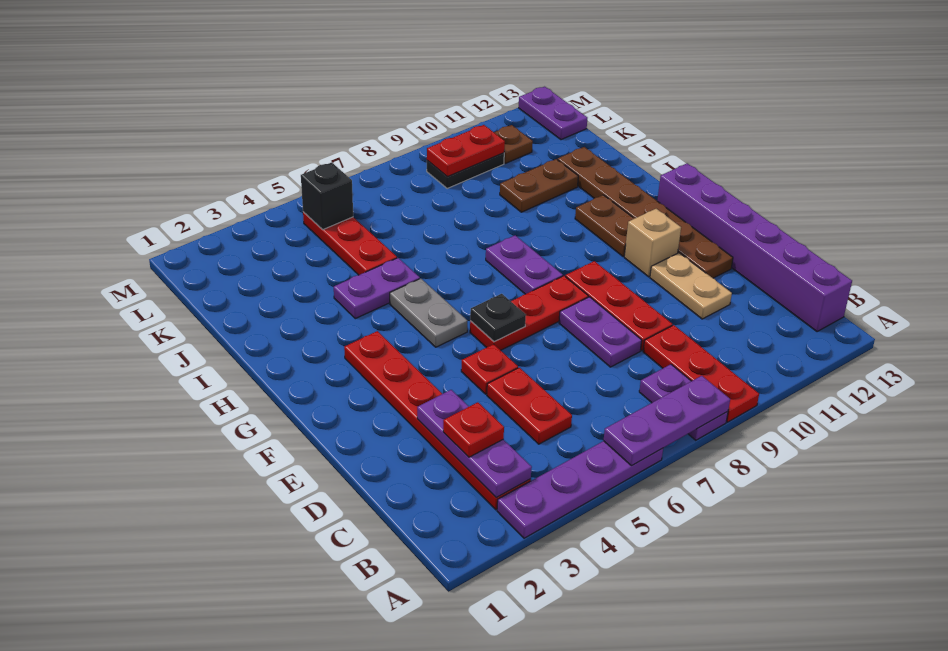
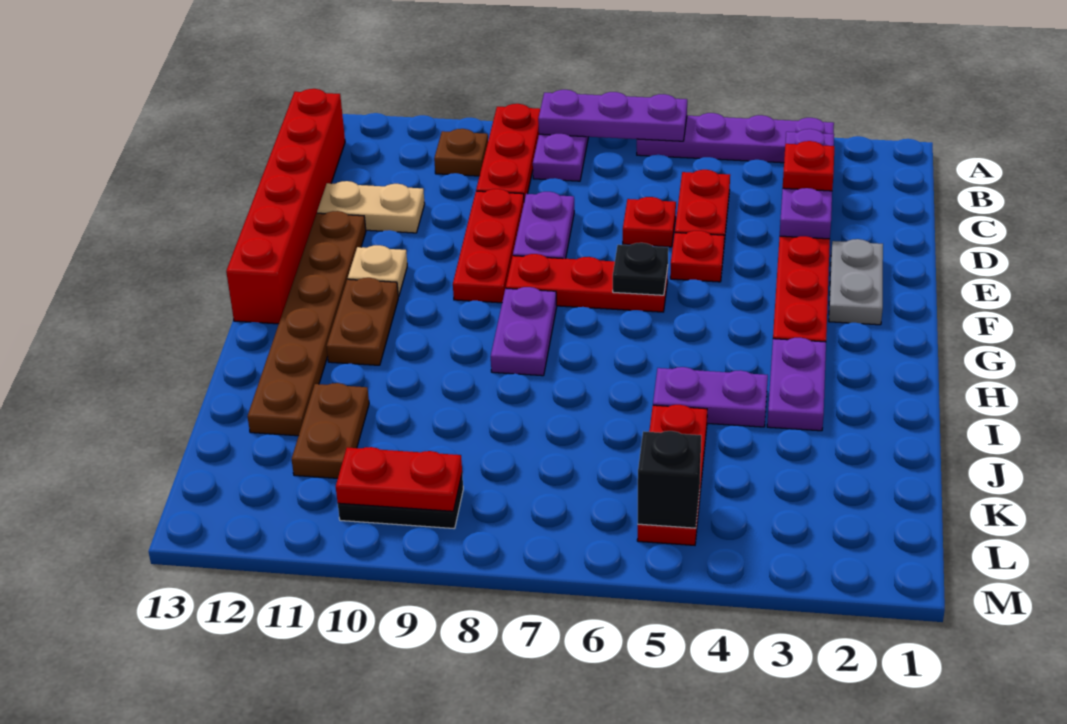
purple brick B13:G13 level 1 -> red brick B13:G13 level 1
none -> red plate D6 level 1
tan plate D11:E11 level 1 -> tan plate D11:D12 level 1
tan brick F11 level 1 -> tan plate F11 level 1
grey plate G5:H5 level 1 -> grey plate E2:F2 level 1
brown plate J10:J11 level 1 -> brown plate J11:K11 level 1
brown plate L11 level 1 -> brown plate B10 level 1
purple plate L13:M13 level 1 -> purple plate H3:I3 level 1

